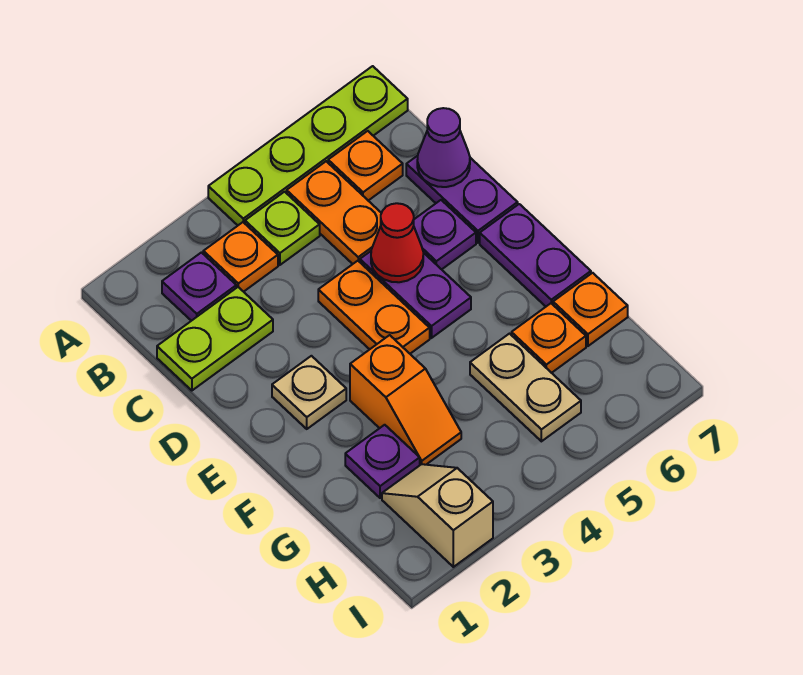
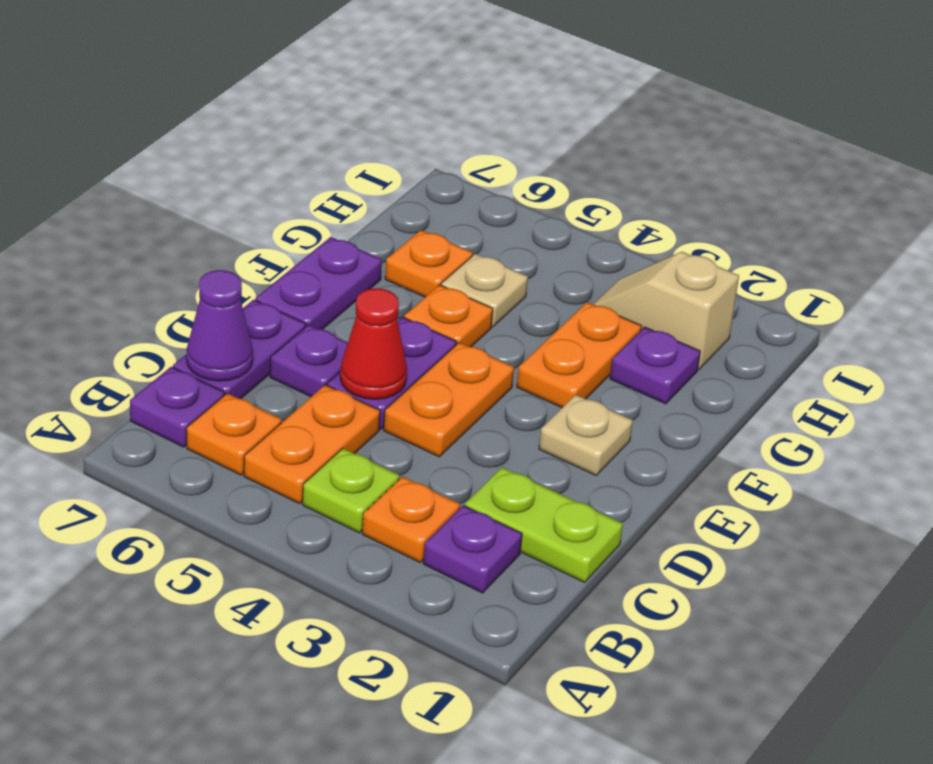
lime plate A4:A7 level 1 -> none
none -> purple plate B7 level 1
orange slope F3:G3 level 1 top F -> orange plate F3:G3 level 1
tan plate G5:H5 level 1 -> tan plate G5 level 1
orange plate G7 level 1 -> orange plate F5 level 1
tan slope H2:I2 level 1 top I -> tan slope H2:H3 level 1 top 2

